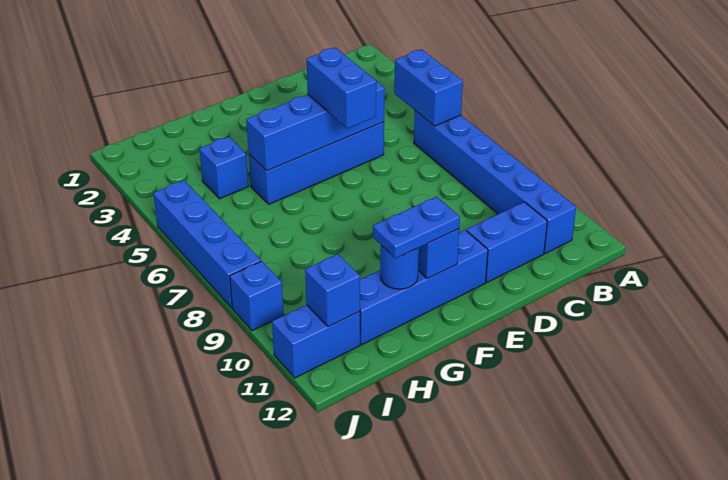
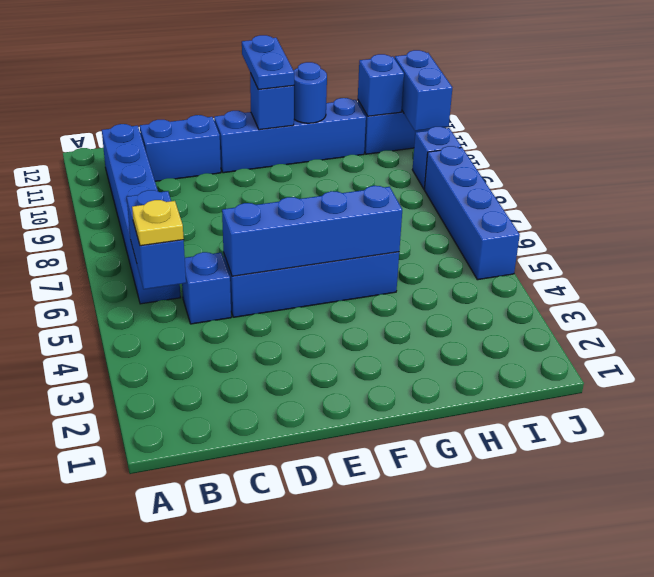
none -> yellow plate B5 level 3
blue brick E5:E6 level 3 -> blue brick J10:J11 level 2
blue plate F11:G11 level 3 -> blue plate F11:F12 level 3
blue brick H4 level 1 -> blue brick C5 level 1

